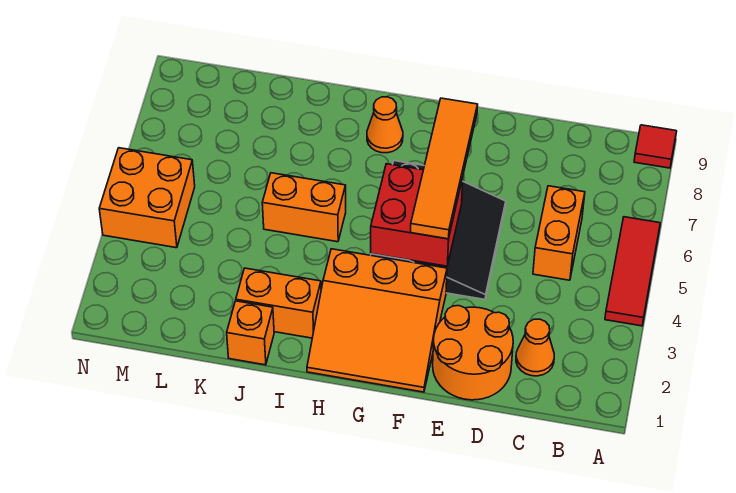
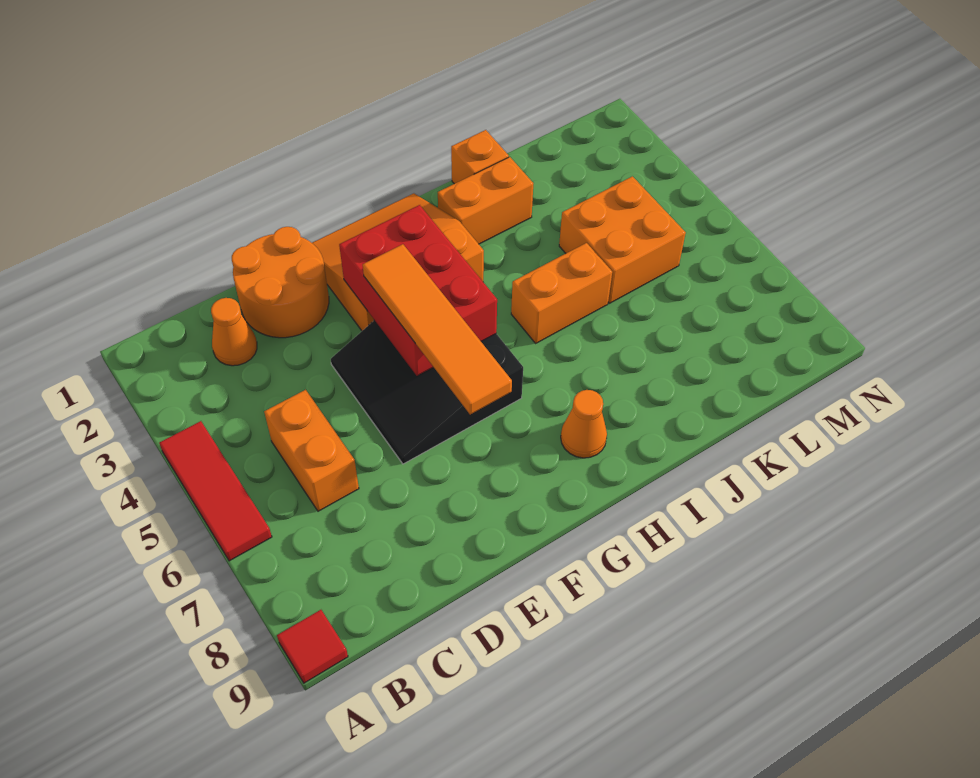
red brick F4:G5 level 2 -> red brick F3:G5 level 2
orange brick M4:N5 level 1 -> orange brick K4:L5 level 1

